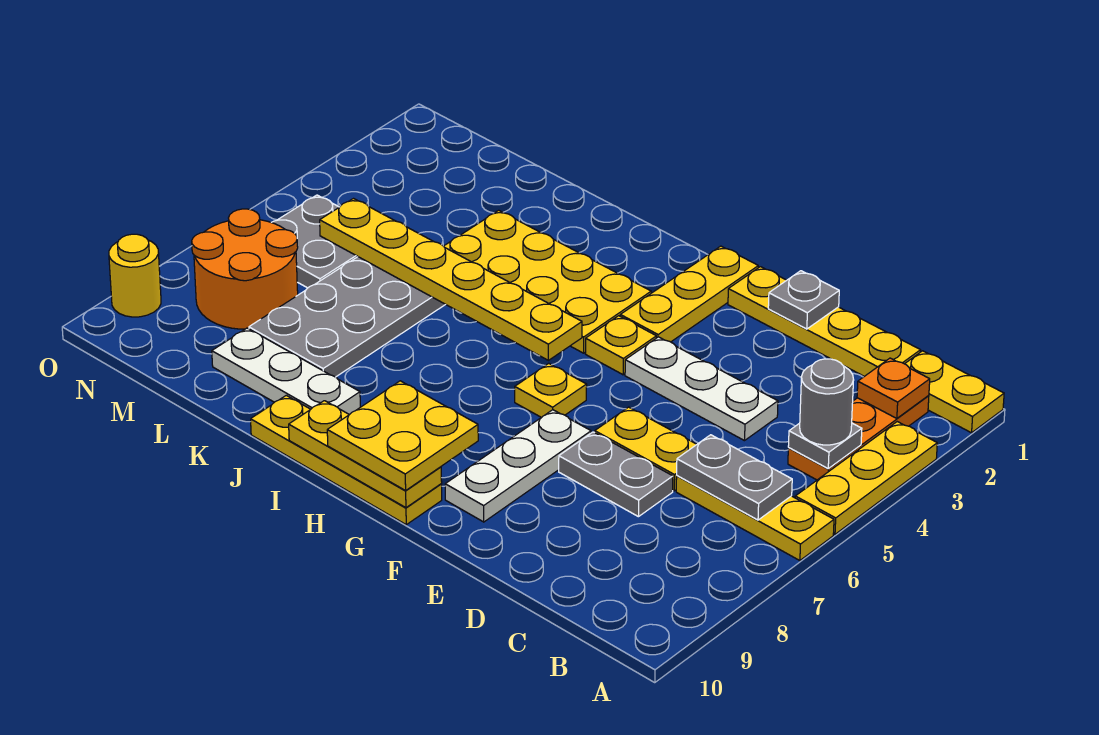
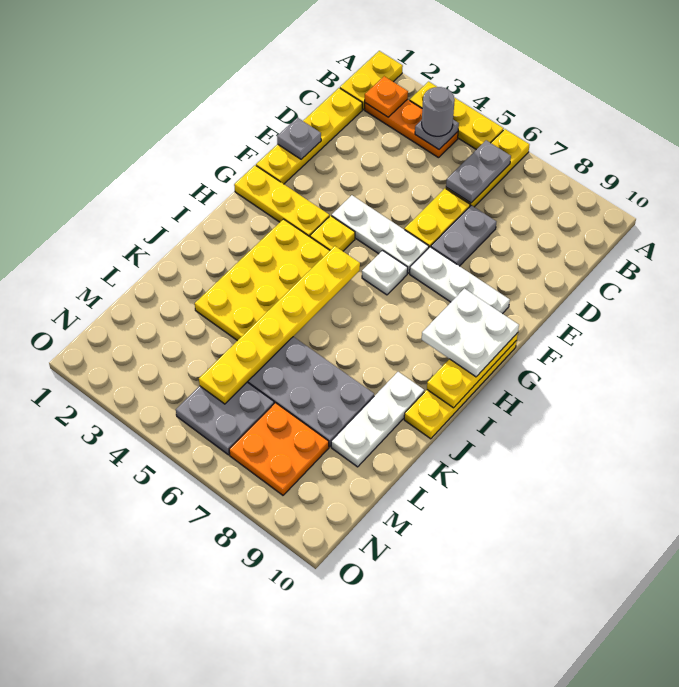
white plate D4:F4 level 1 -> white plate F4:F6 level 1
yellow plate G6 level 1 -> white plate G6 level 1
yellow plate G9:H10 level 3 -> white plate G9:H10 level 3
orange round brick M7:N8 level 1 -> orange plate M7:N8 level 1
yellow round brick O9 level 1 -> none

